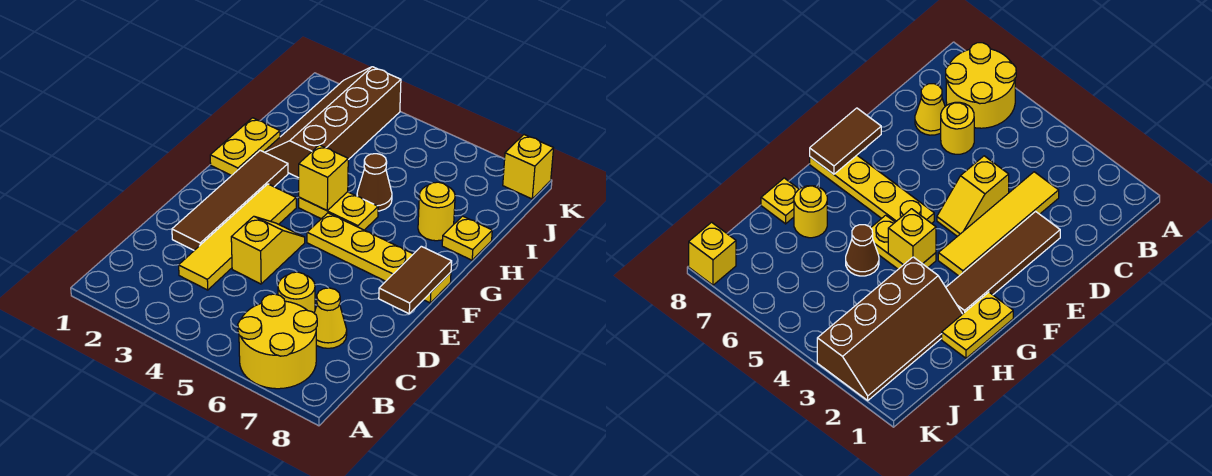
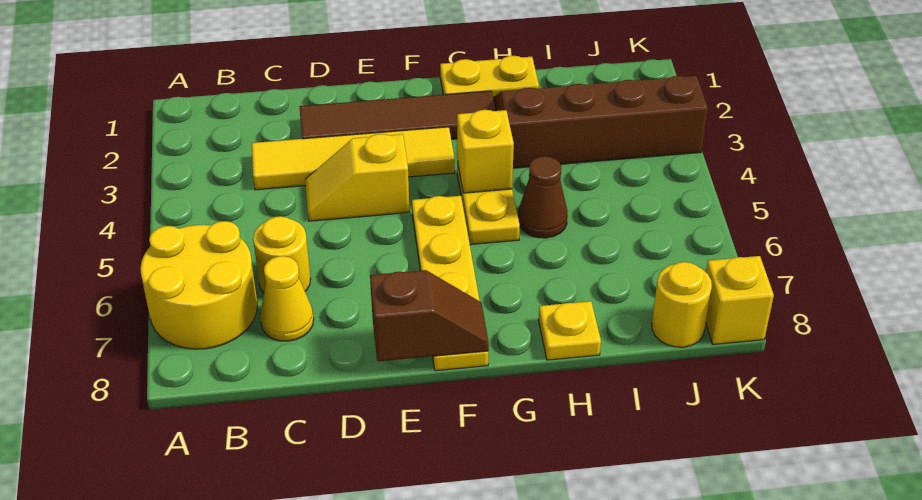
yellow slope D4:E4 level 1 top D -> yellow slope D4:E4 level 1 top E
brown tile E8:F8 level 2 -> brown slope E8:F8 level 2 top E
yellow round brick H7 level 1 -> yellow round brick J8 level 1

